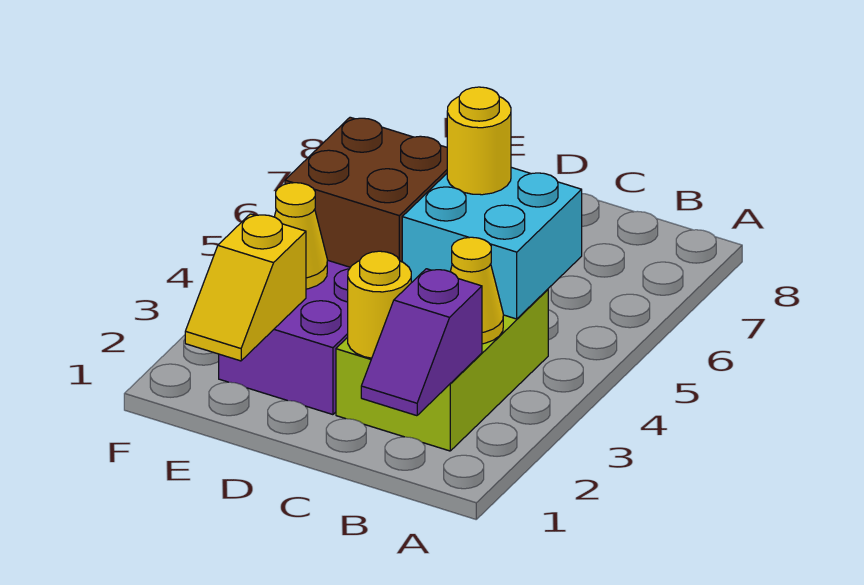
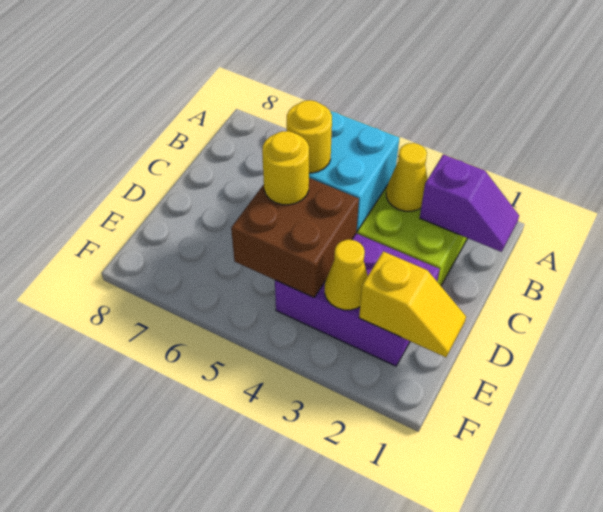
yellow round brick C2 level 2 -> yellow round brick D5 level 3

